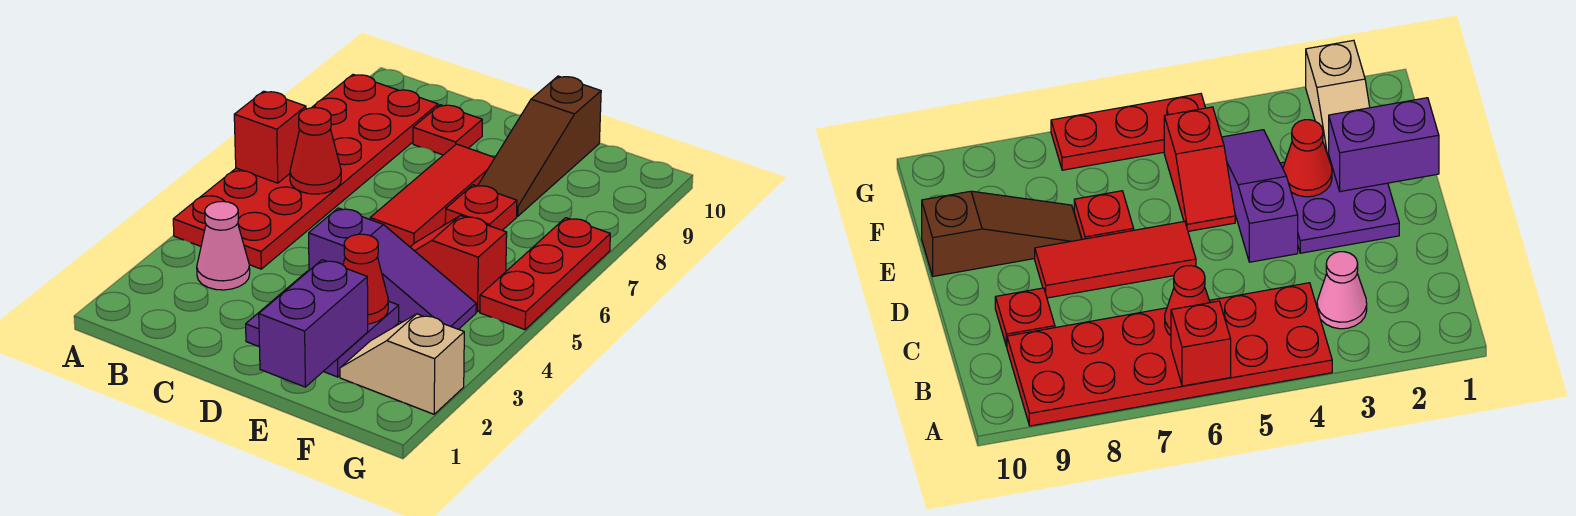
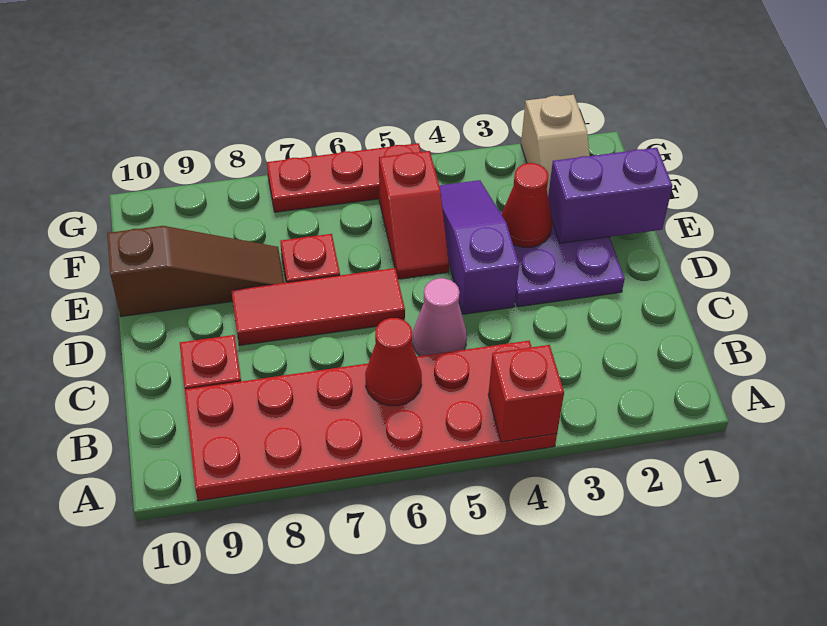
red brick A6 level 2 -> red brick A4 level 2
pink cone B3 level 1 -> pink cone C5 level 1

